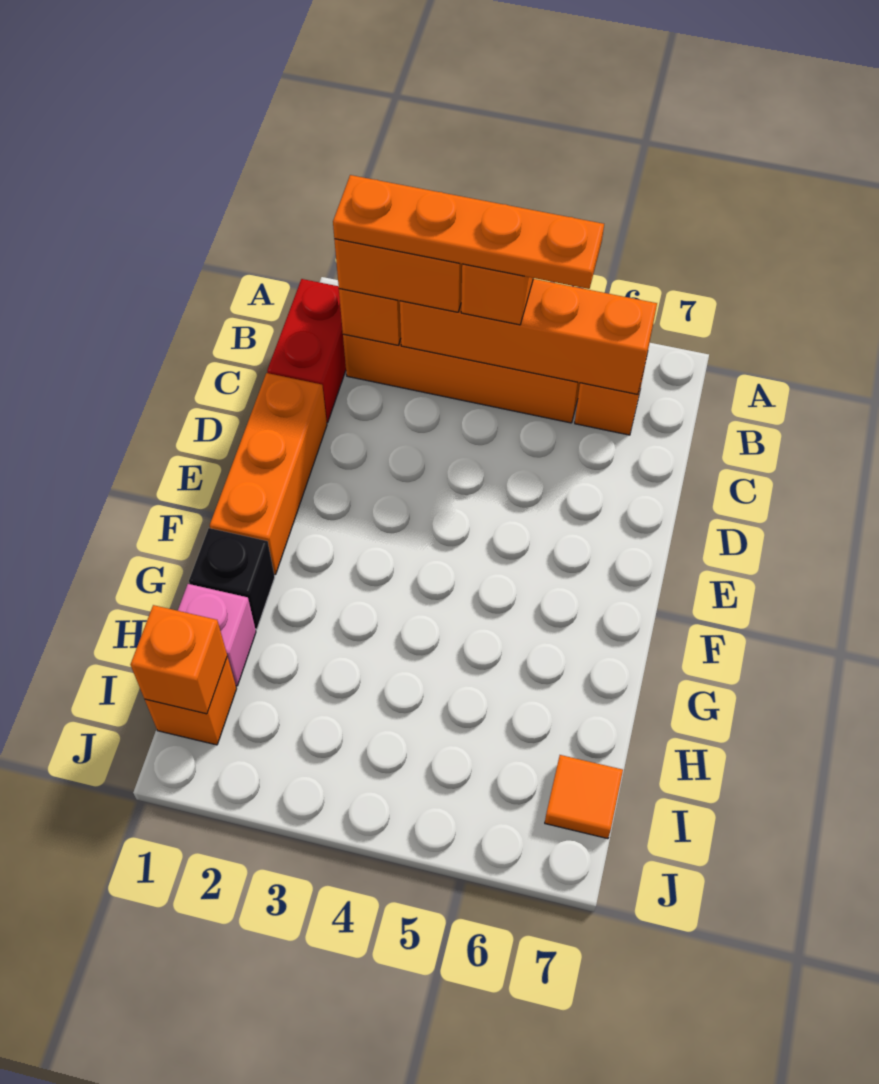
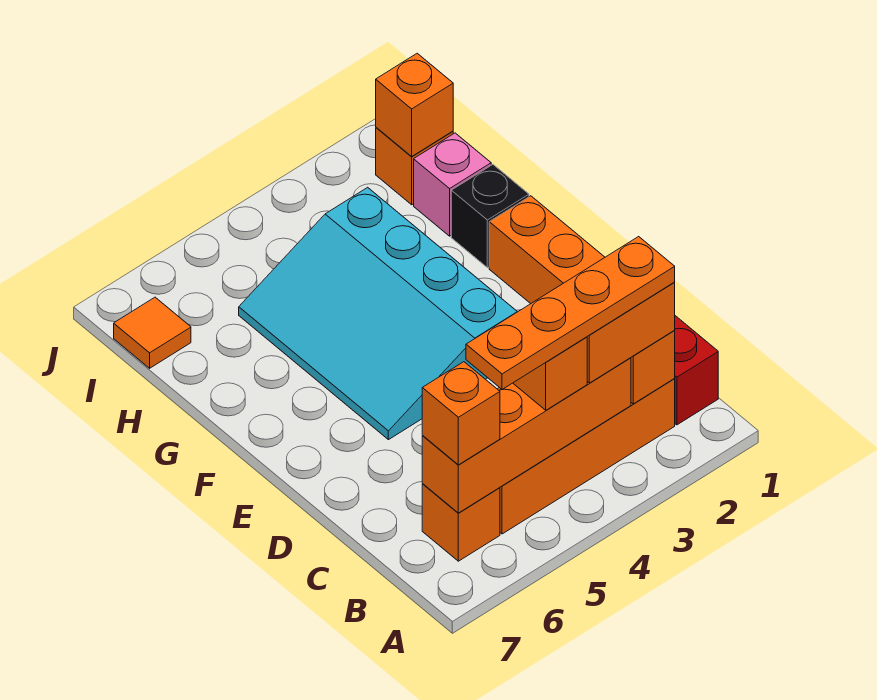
none -> orange brick B6 level 3
none -> cyan slope E3:H5 level 1 top 3

